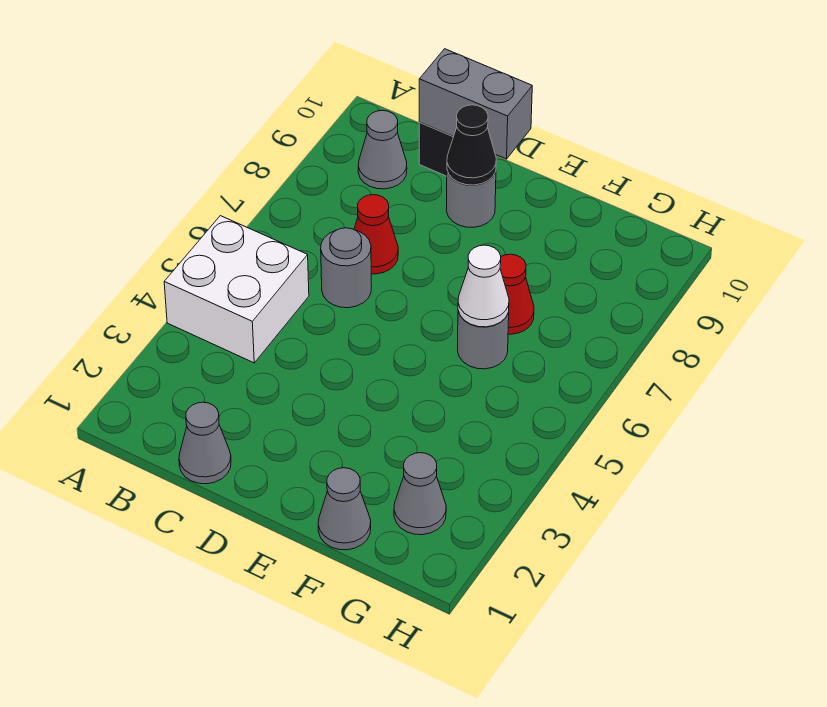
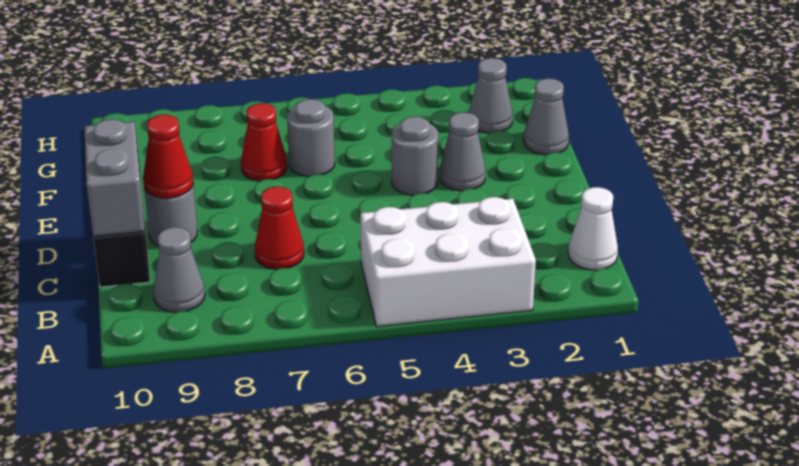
white brick A4:B5 level 1 -> white brick A3:B5 level 1
grey cone C1 level 1 -> grey cone E3 level 1
grey round brick C6 level 1 -> grey round brick E4 level 1
black cone D9 level 2 -> red cone D9 level 2
white cone F6 level 2 -> white cone B1 level 1

